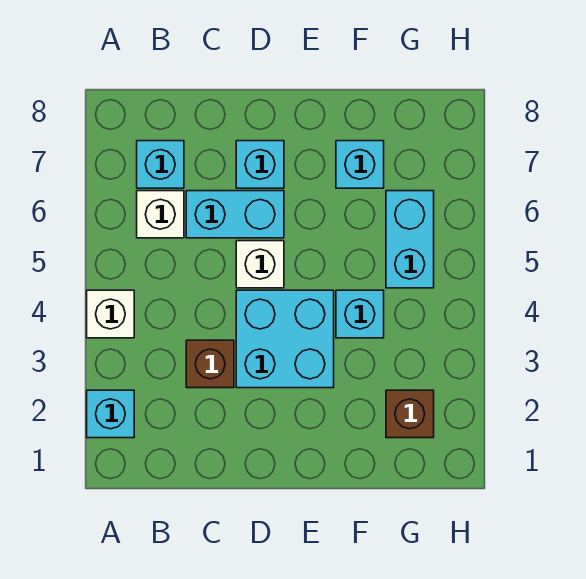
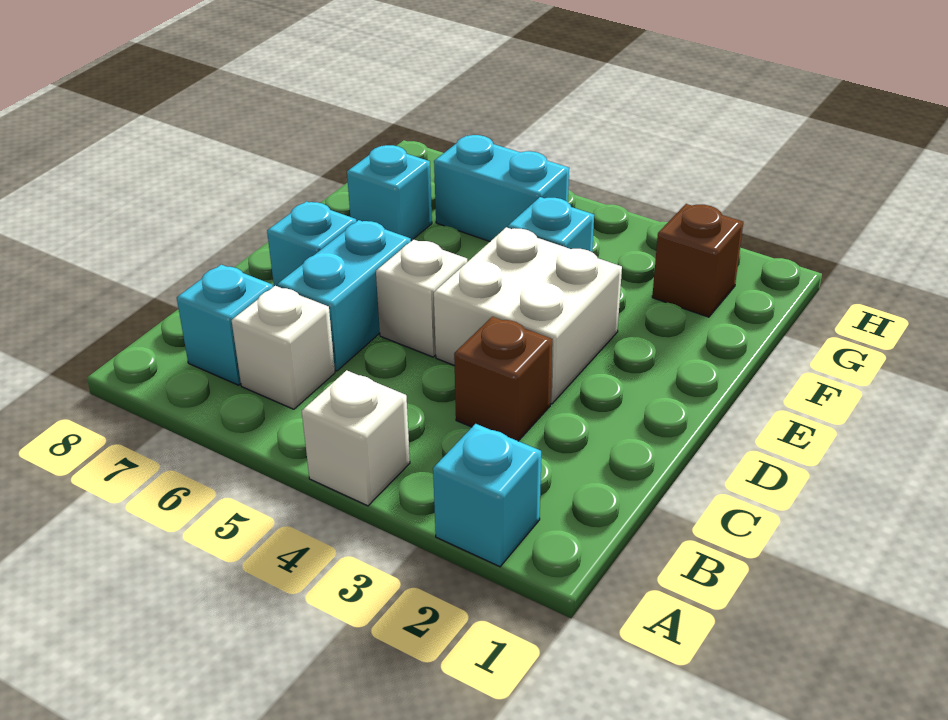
cyan brick D3:E4 level 1 -> white brick D3:E4 level 1

